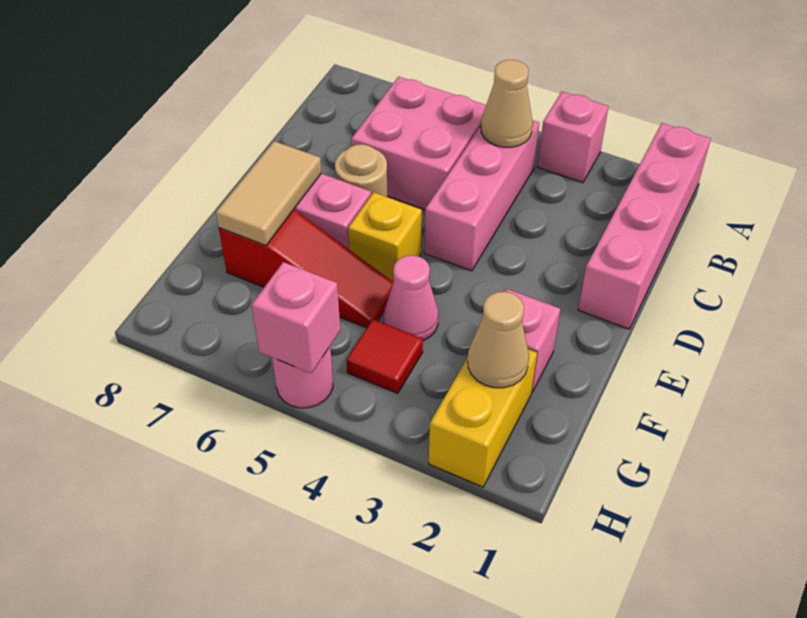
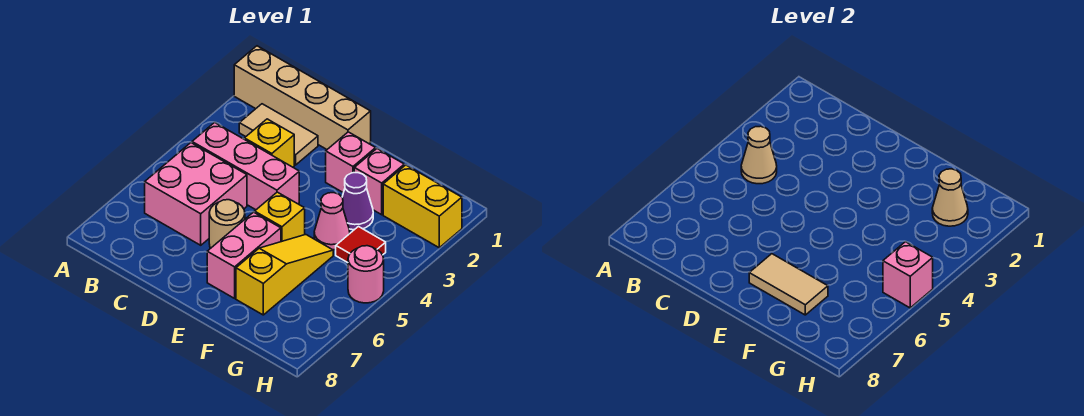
pink brick A1:D1 level 1 -> tan brick A1:D1 level 1
pink brick A3 level 1 -> pink brick E2 level 1
none -> tan tile B2:C2 level 1
none -> yellow brick C3 level 1
none -> purple cone F3 level 1
red slope F5:F7 level 1 top 7 -> yellow slope F5:F7 level 1 top 7

